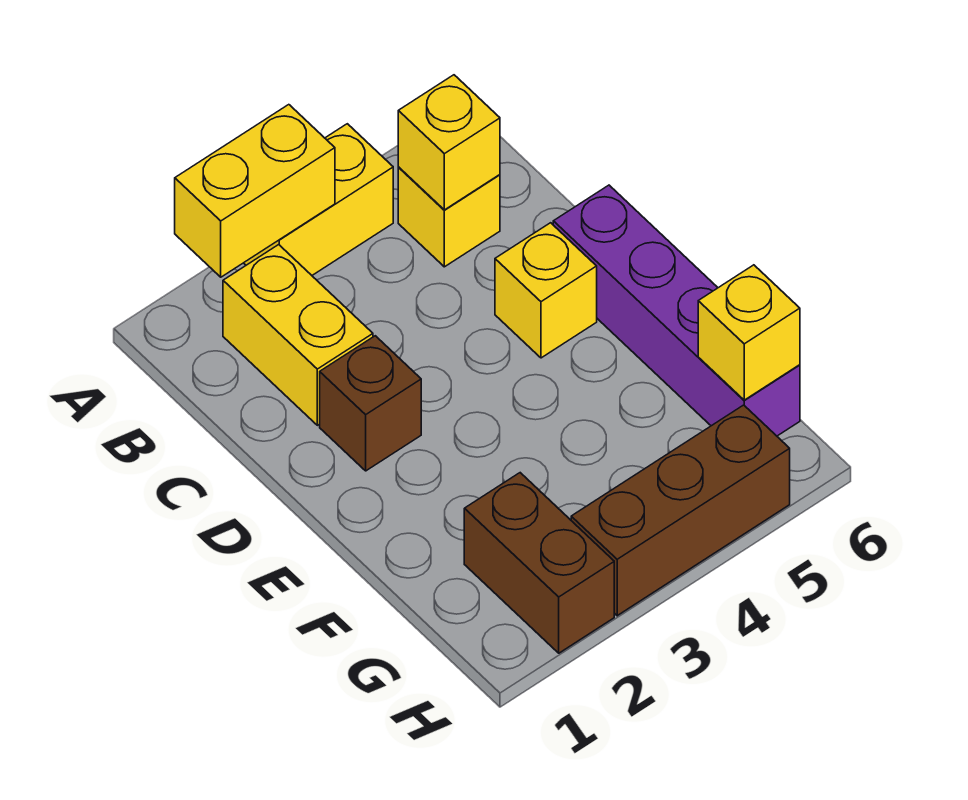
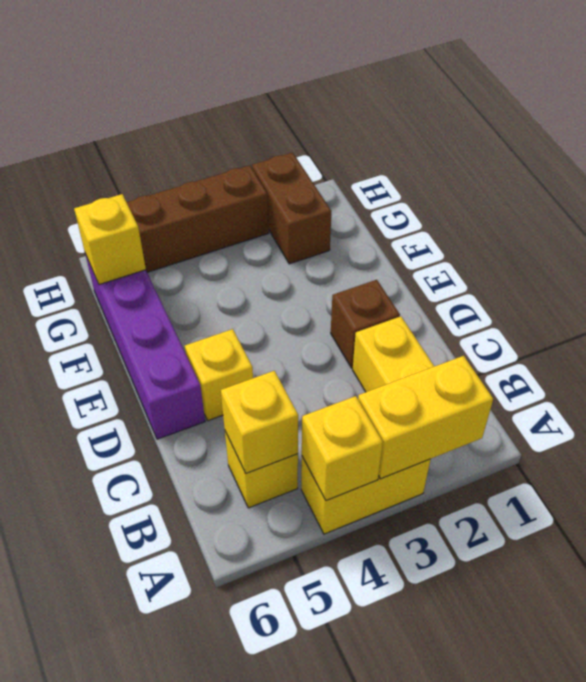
none -> yellow brick A4 level 2

